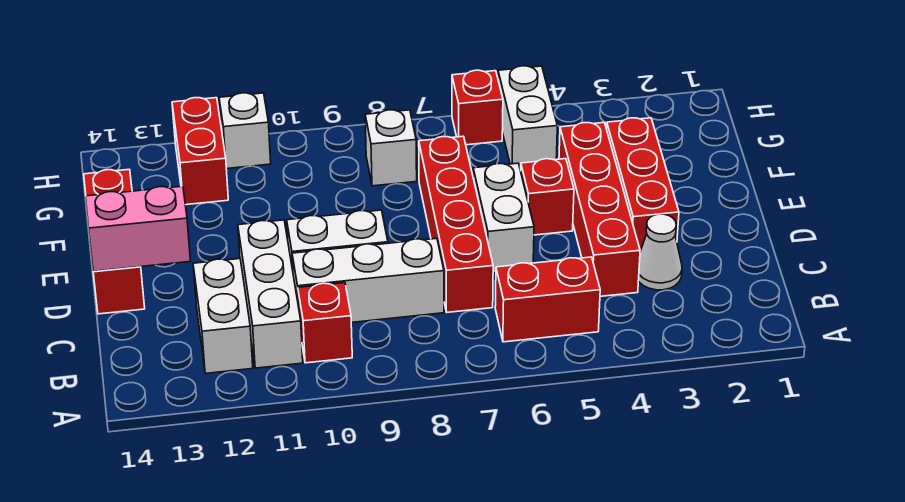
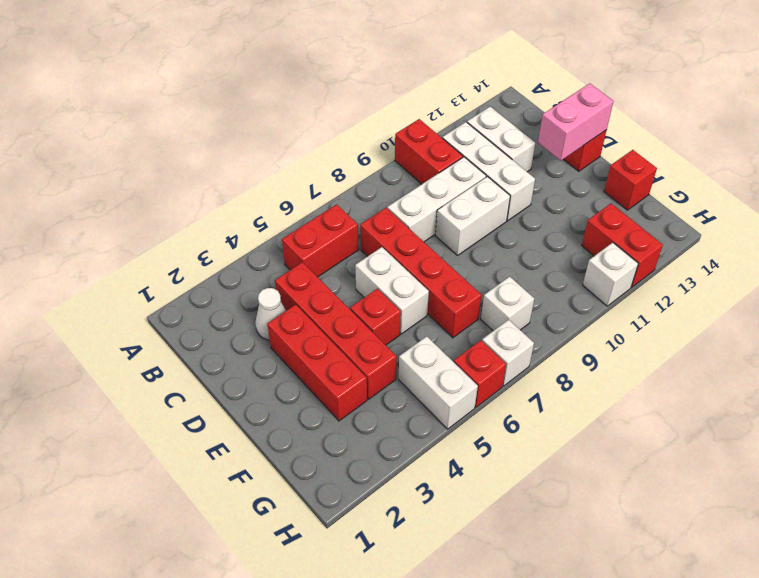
red brick B10 level 1 -> red brick A10:B10 level 1
none -> white brick H7 level 1

